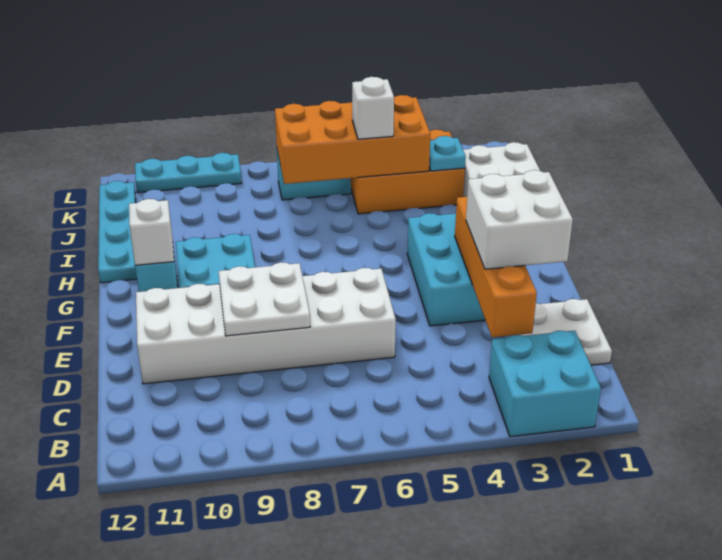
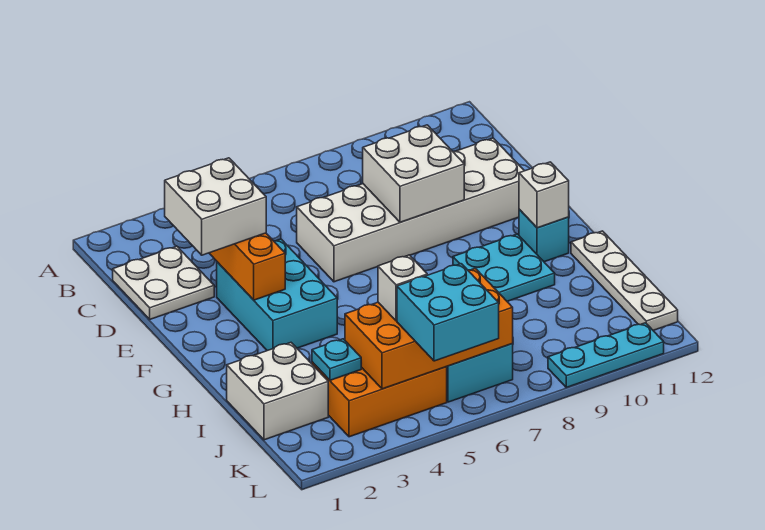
cyan brick A2:B3 level 1 -> cyan brick K5:L6 level 3
white plate D8:E9 level 2 -> white brick D8:E9 level 2
cyan plate H12:K12 level 1 -> white plate H12:K12 level 1

